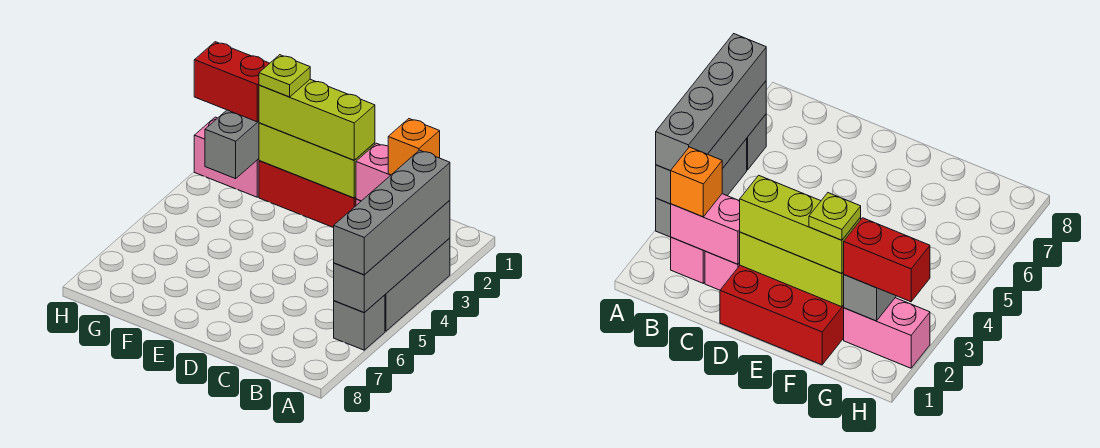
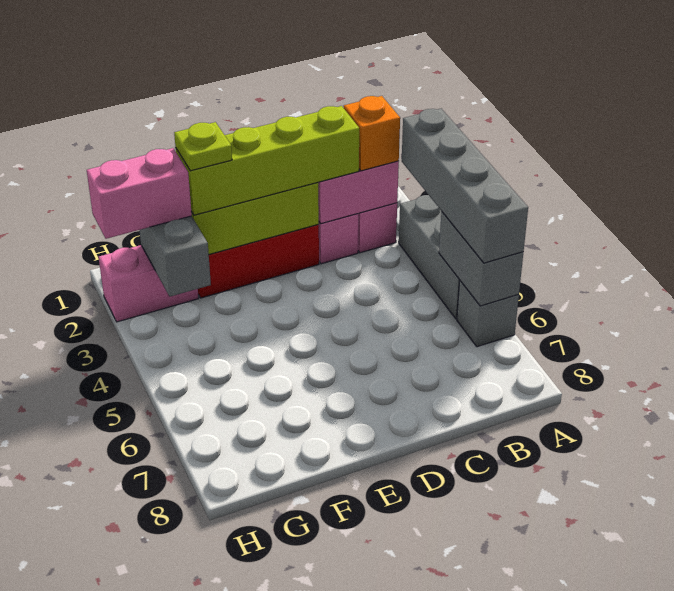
grey brick A3:A6 level 2 -> grey brick A5:A6 level 2
lime brick D2:F2 level 3 -> lime brick C2:F2 level 3
red brick G2:H2 level 3 -> pink brick G2:H2 level 3

